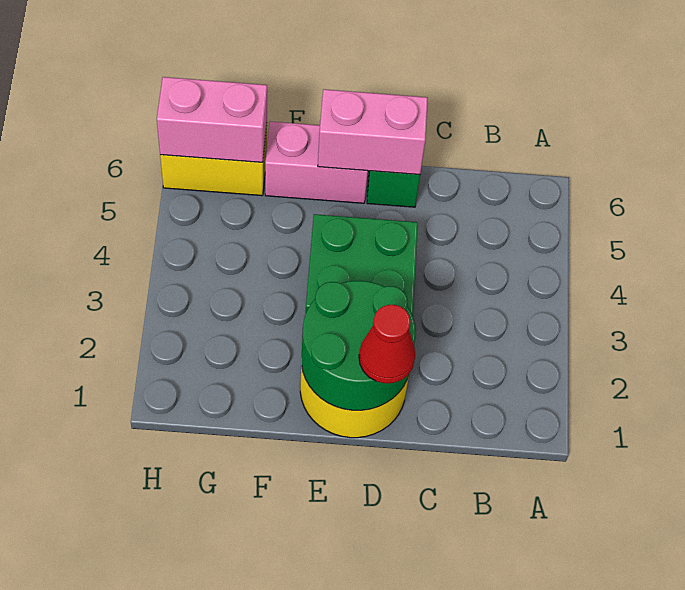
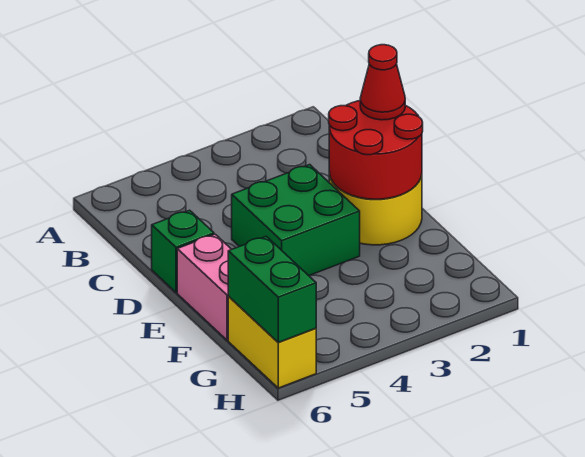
green round brick D1:E2 level 2 -> red round brick D1:E2 level 2
pink brick D6:E6 level 2 -> none
pink brick G6:H6 level 2 -> green brick G6:H6 level 2

